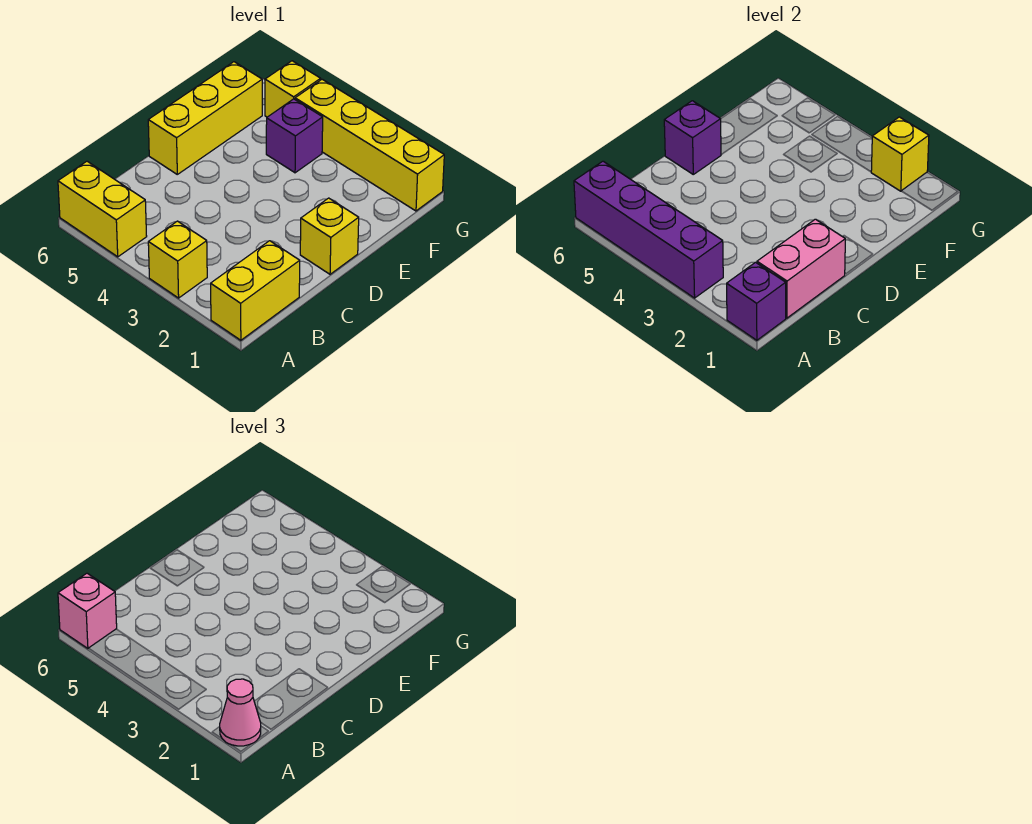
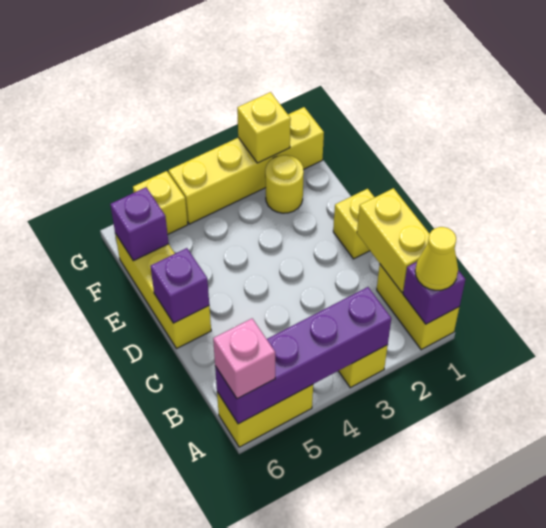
pink cone A1 level 3 -> yellow cone A1 level 3
pink brick B1:C1 level 2 -> yellow brick B1:C1 level 2
none -> yellow round brick F2 level 1
purple brick F4 level 1 -> purple brick F6 level 2

